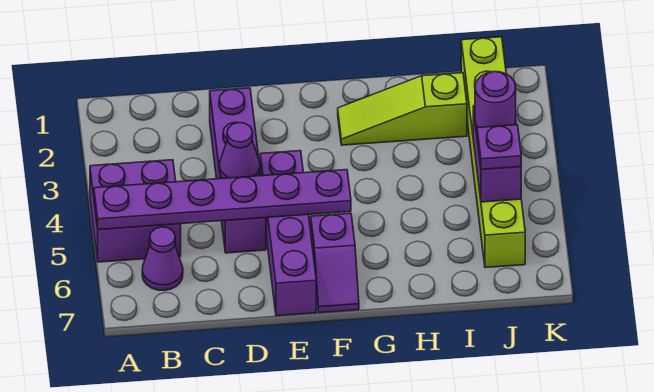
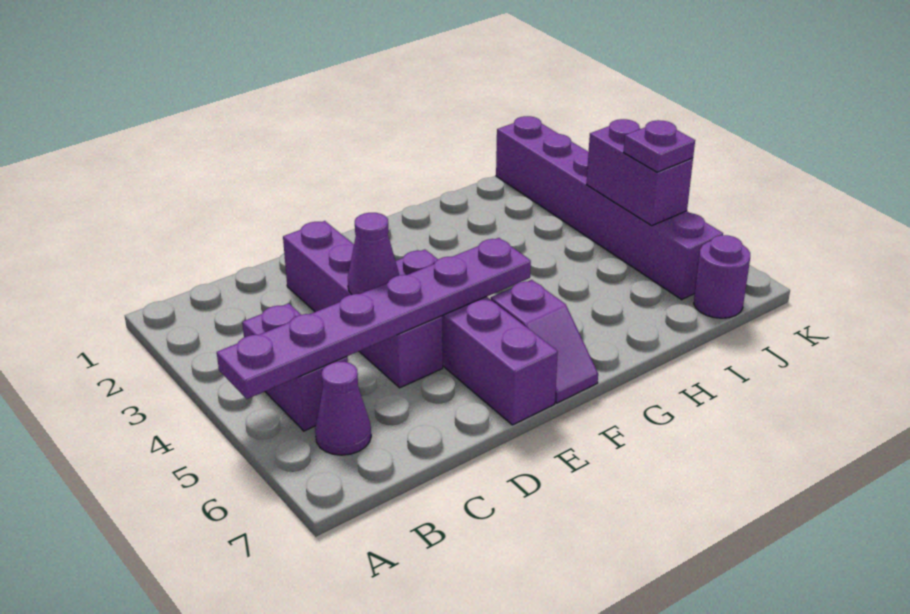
purple brick A4:B5 level 1 -> purple brick B4:B5 level 1
lime slope G2:I2 level 1 top I -> none
lime brick J1:J6 level 1 -> purple brick J1:J6 level 1
purple round brick J4 level 3 -> purple round brick J7 level 1

